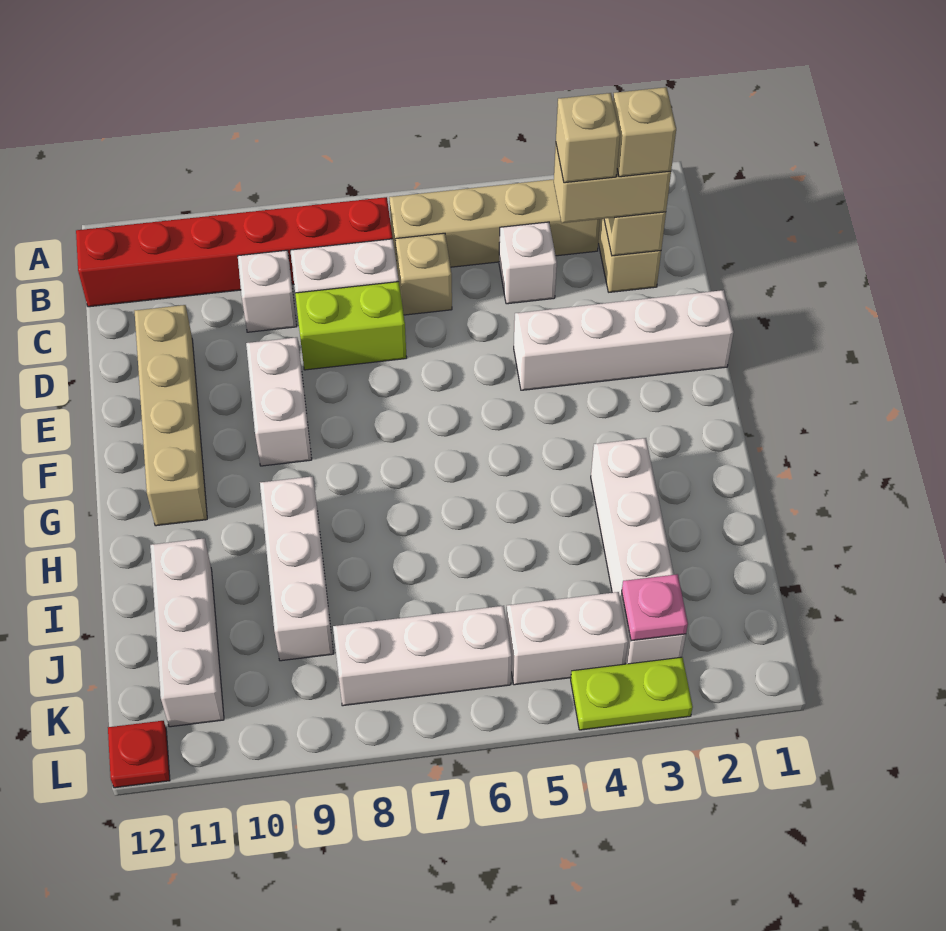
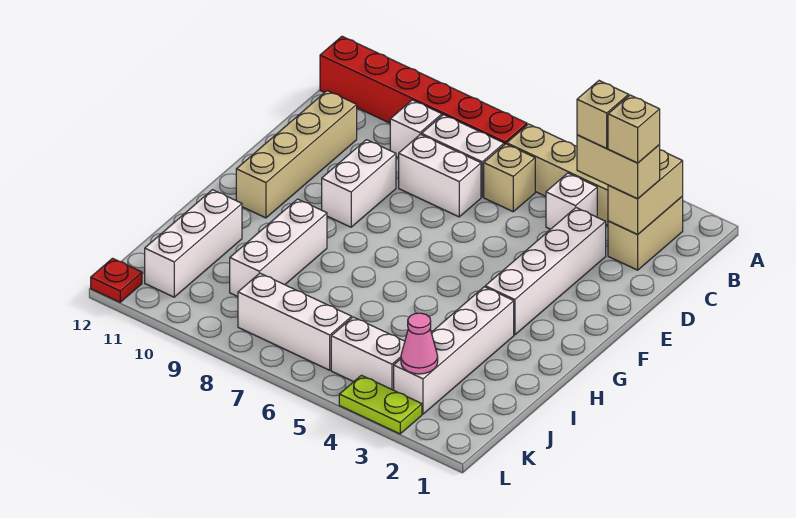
lime brick D7:D8 level 1 -> white brick D7:D8 level 1
white brick E1:E4 level 1 -> white brick D3:G3 level 1
pink plate K3 level 2 -> pink cone K3 level 2

